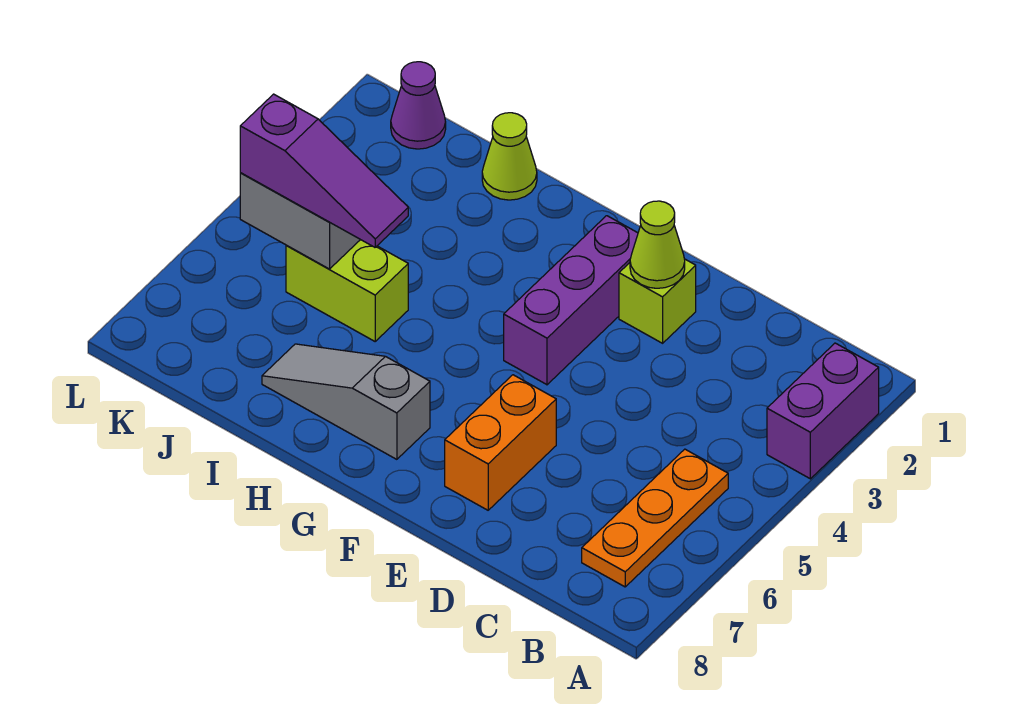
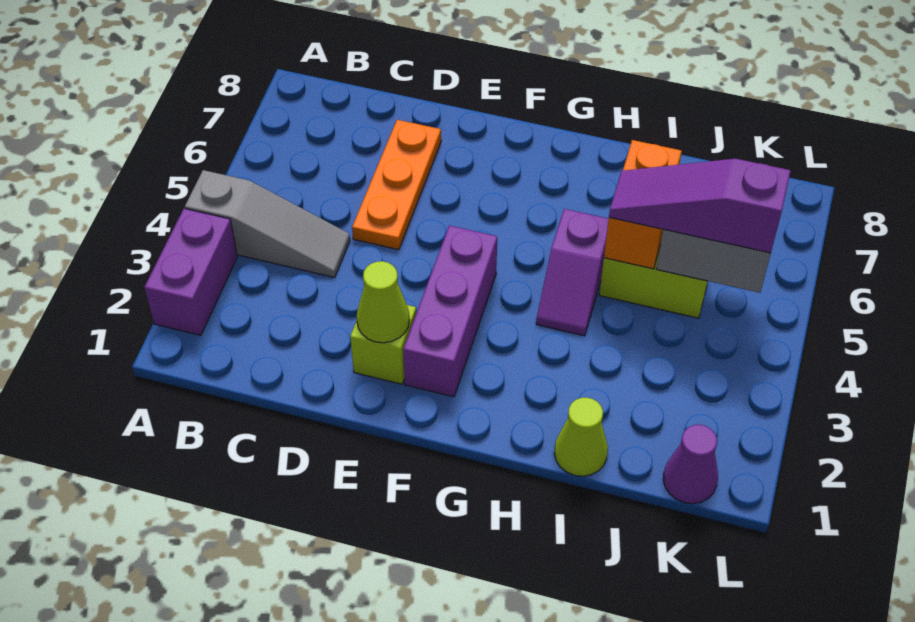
orange plate B5:B7 level 1 -> orange plate D5:D7 level 1
orange brick E6:E7 level 1 -> orange brick I5:I6 level 2
grey slope G7:I7 level 1 top G -> grey slope A4:C4 level 1 top A
none -> purple slope H4:H5 level 1 top 5

